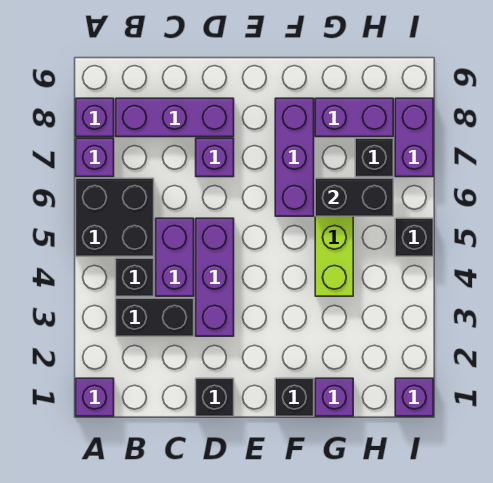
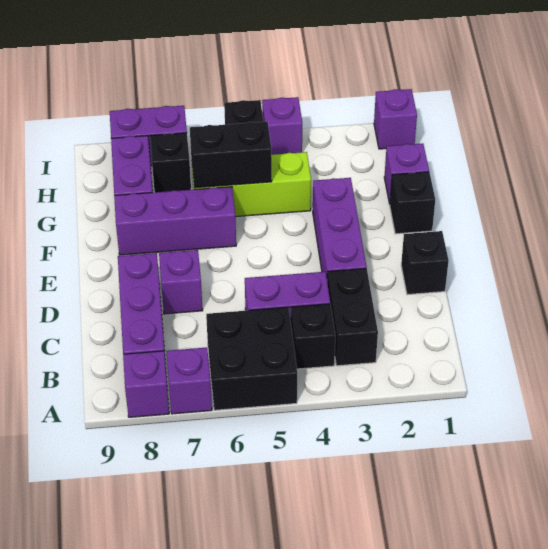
purple brick A1 level 1 -> purple brick I4 level 1
purple brick D3:D5 level 1 -> purple brick D3:F3 level 1
black brick G6:H6 level 2 -> black brick G5:G6 level 2

